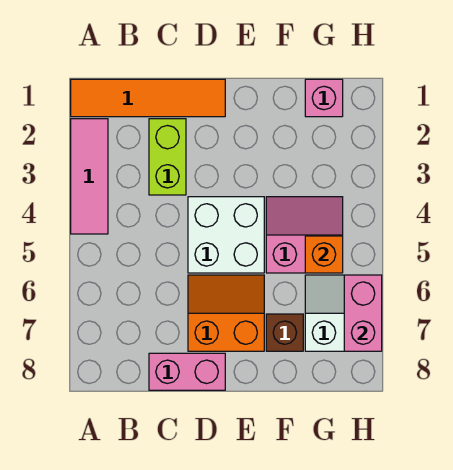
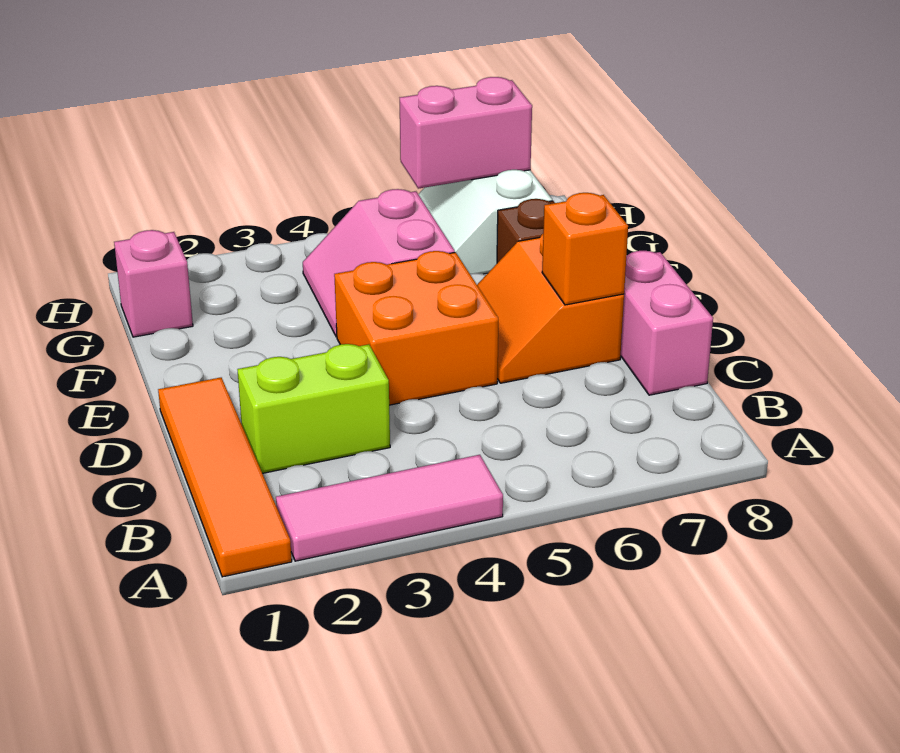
white brick D4:E5 level 1 -> orange brick D4:E5 level 1
orange brick G5 level 2 -> orange brick D7 level 2

